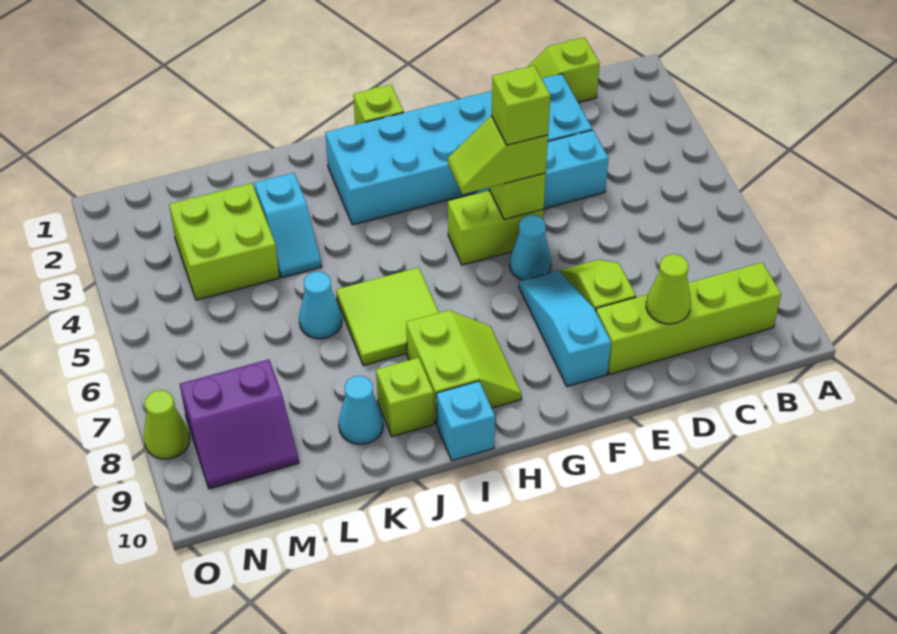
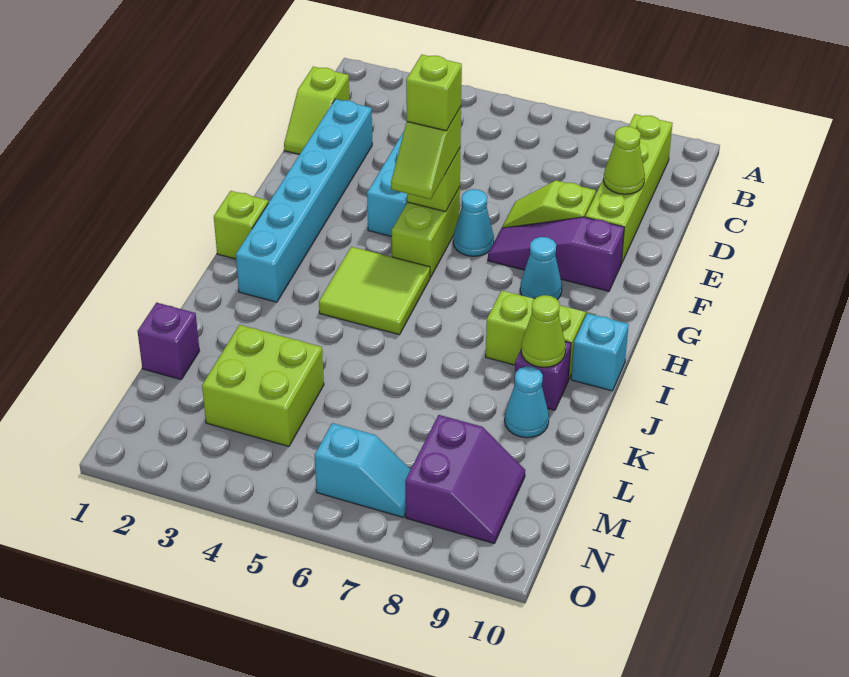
cyan brick D2:I3 level 1 -> cyan brick D2:I2 level 1
cyan slope F7:F9 level 1 top 9 -> purple slope F7:F9 level 1 top 9
lime tile I6:J7 level 1 -> lime tile H4:I5 level 1
lime brick J9 level 1 -> purple brick J9 level 1
cyan slope K3:K4 level 1 top 3 -> cyan slope N6:N7 level 1 top 6
cyan cone K6 level 1 -> cyan cone G8 level 1
none -> purple brick L1 level 1
lime cone O8 level 1 -> lime cone J9 level 2

